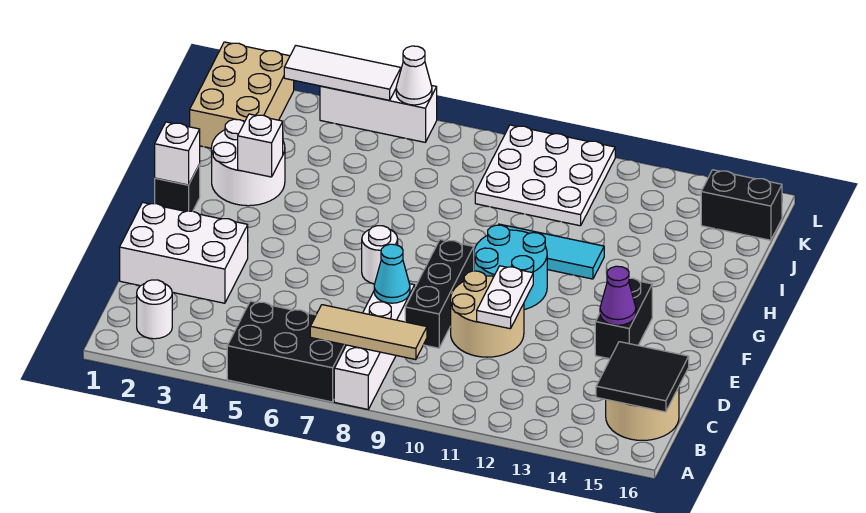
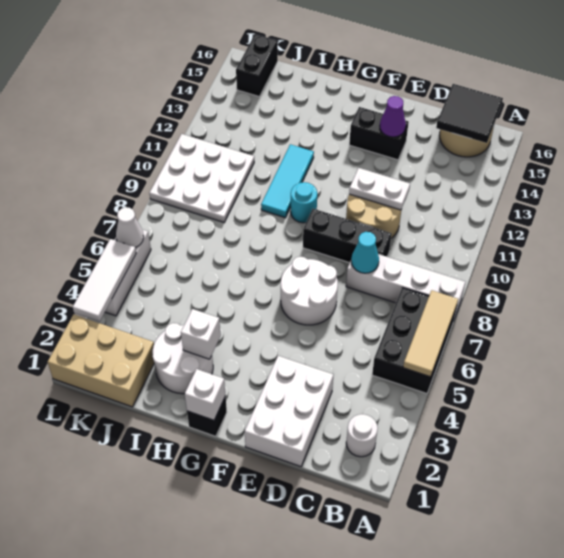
tan tile B7:B9 level 2 -> tan tile A5:A7 level 2
white round brick F7 level 1 -> white round brick E6:F7 level 1
cyan round brick F10:G11 level 1 -> cyan round brick G10 level 1

